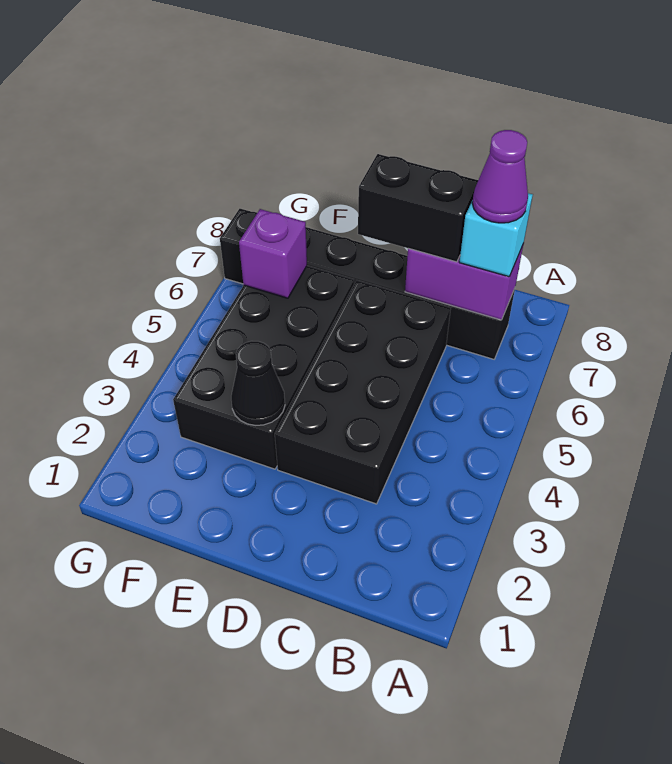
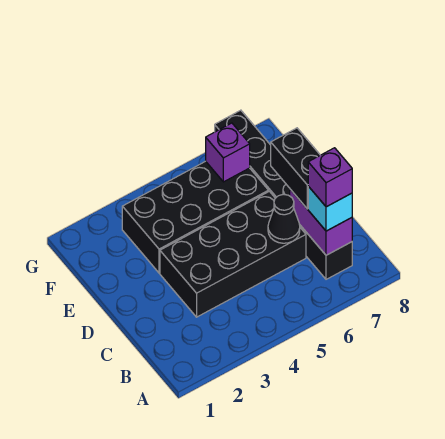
purple cone B7 level 4 -> purple brick B7 level 4
black cone E3 level 2 -> black cone C6 level 2

